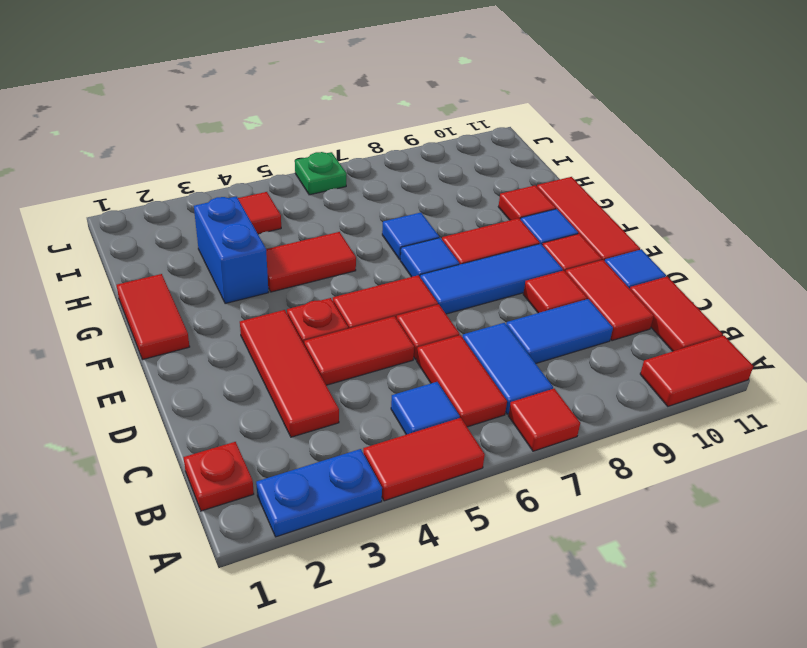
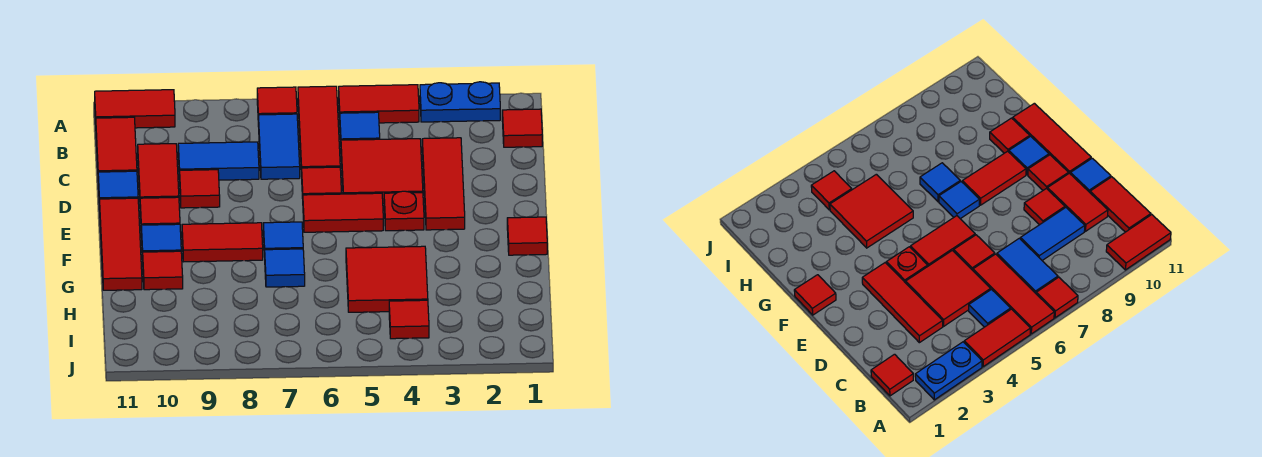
red plate B1 level 1 -> red tile B1 level 1
red tile B6:C6 level 1 -> red tile A6:C6 level 1
red tile D4:D5 level 1 -> red tile C4:D5 level 1
blue tile E7:E9 level 1 -> none
red tile F1:G1 level 1 -> red tile F1 level 1
blue brick G3:H3 level 1 -> none
red tile G4:G5 level 1 -> red tile G4:H5 level 1
green plate J6 level 1 -> none

